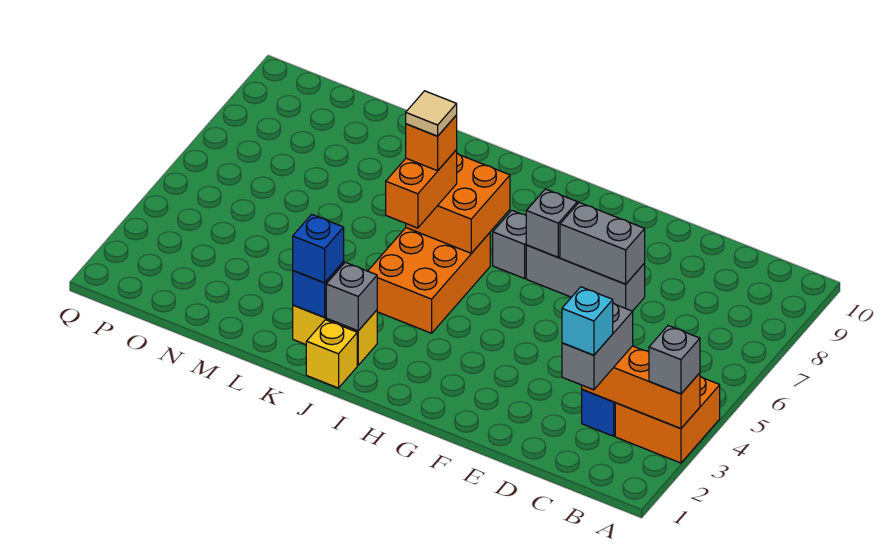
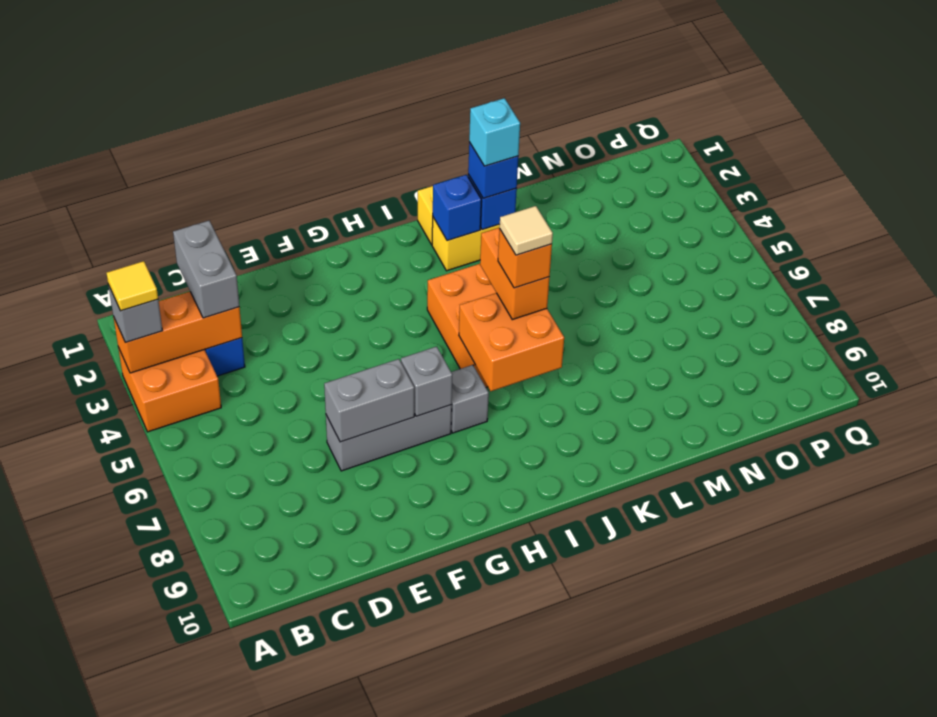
none -> yellow tile A3 level 4
cyan brick C2 level 4 -> cyan brick K2 level 4
grey brick J2 level 2 -> blue brick J2 level 2

